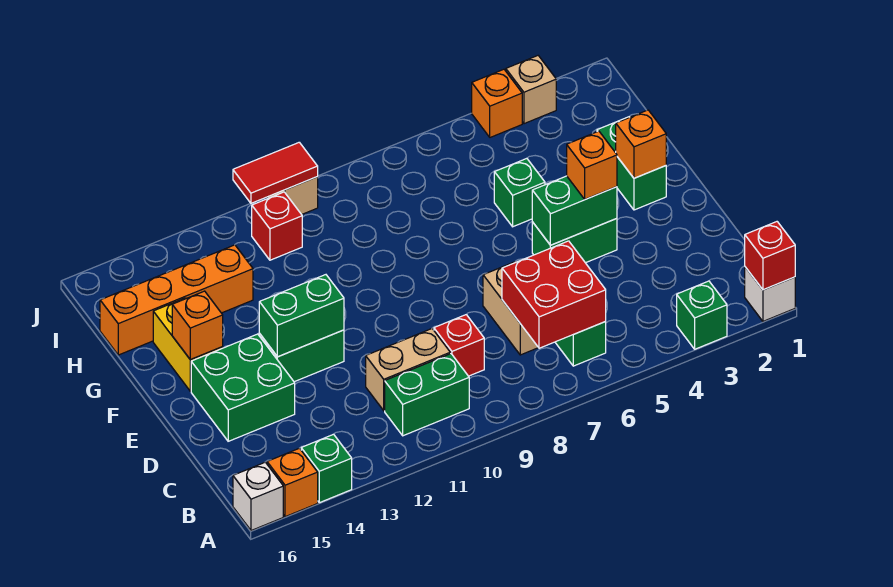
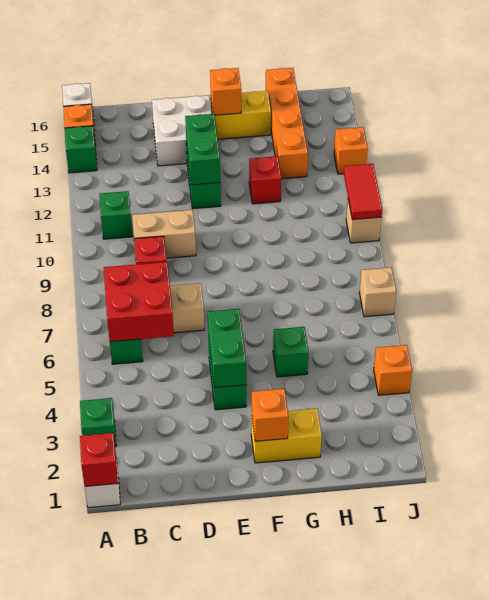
green brick B10:B11 level 1 -> green brick B11 level 1
tan brick C10:C11 level 1 -> tan brick C10:D10 level 1
green brick D14:E15 level 1 -> white brick D14:E15 level 1
orange brick E4 level 3 -> orange brick J13 level 1
green brick F2:G2 level 1 -> yellow brick F2:G2 level 1
red brick I11 level 1 -> red brick G12 level 1
tan brick J3 level 1 -> tan brick J7 level 1

